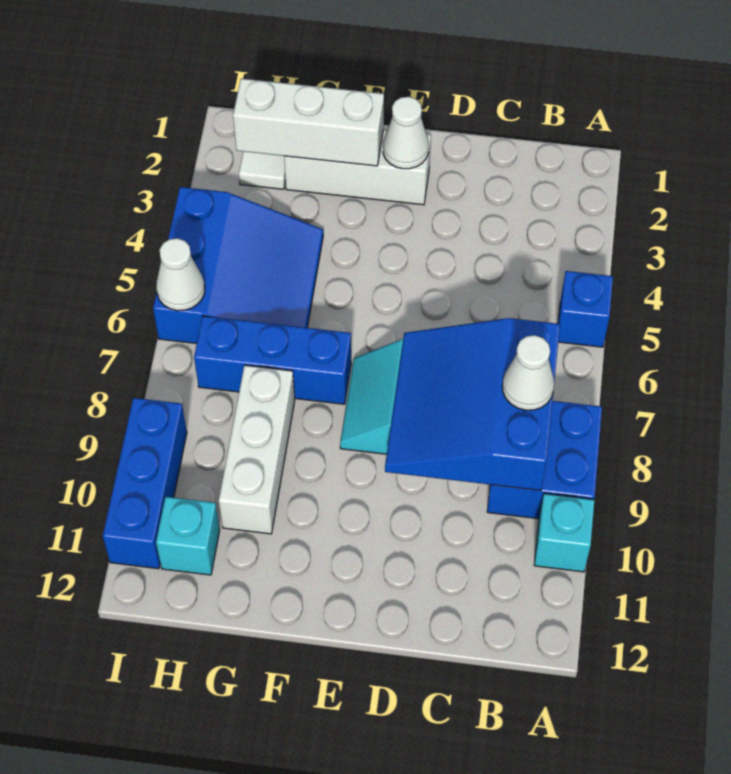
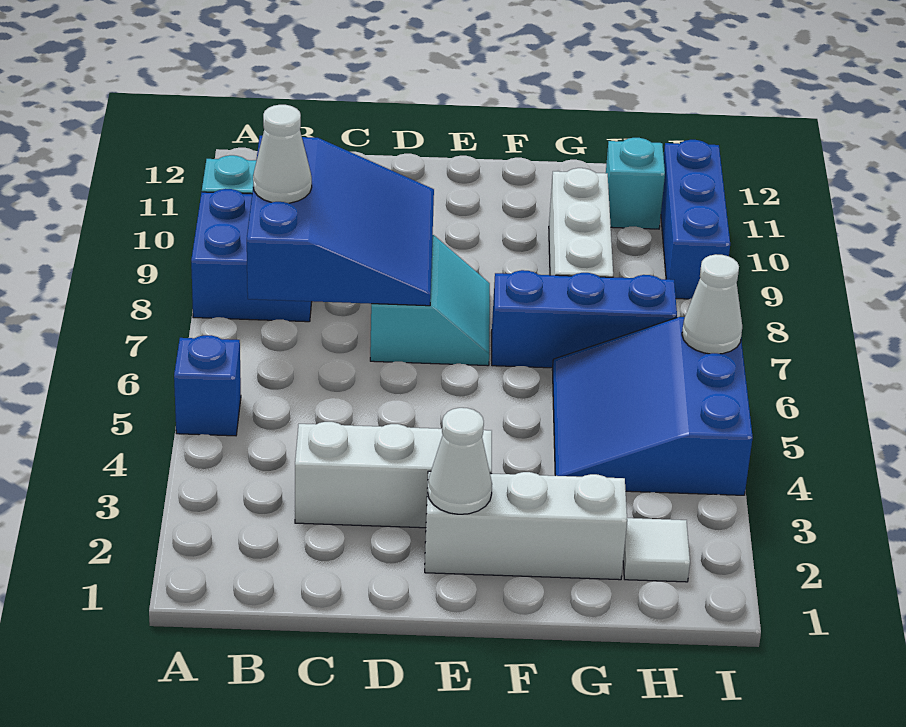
white brick F2:H2 level 2 -> white brick C3:E3 level 1

